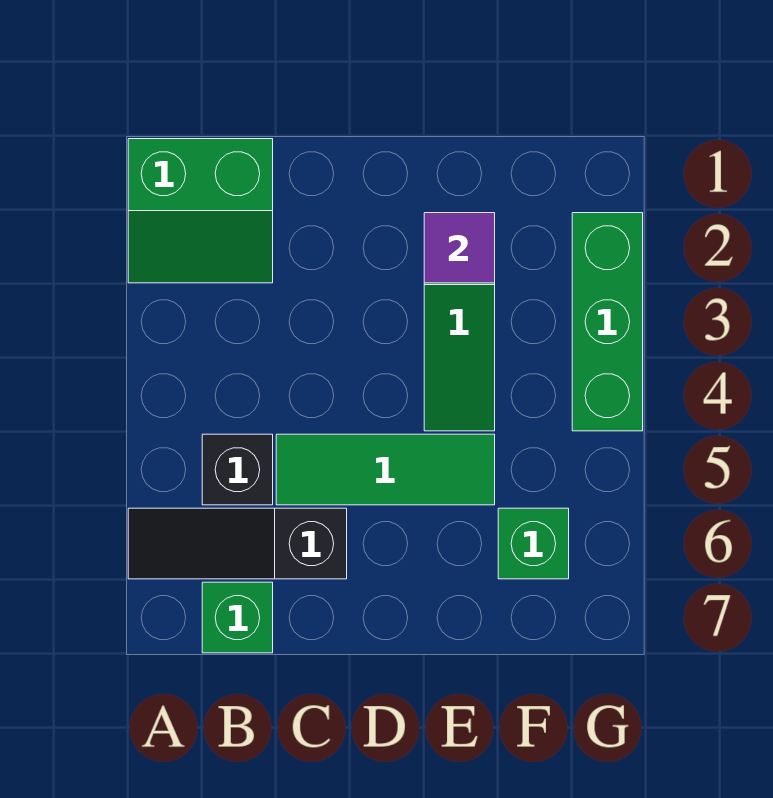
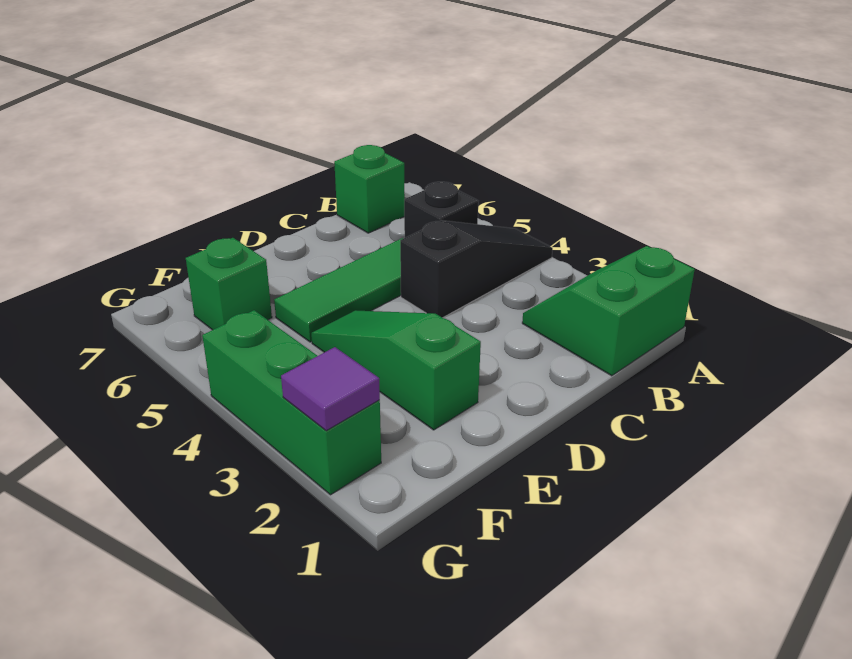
black slope A6:C6 level 1 top C -> black slope A4:C4 level 1 top C
purple tile E2 level 2 -> purple tile G2 level 2

